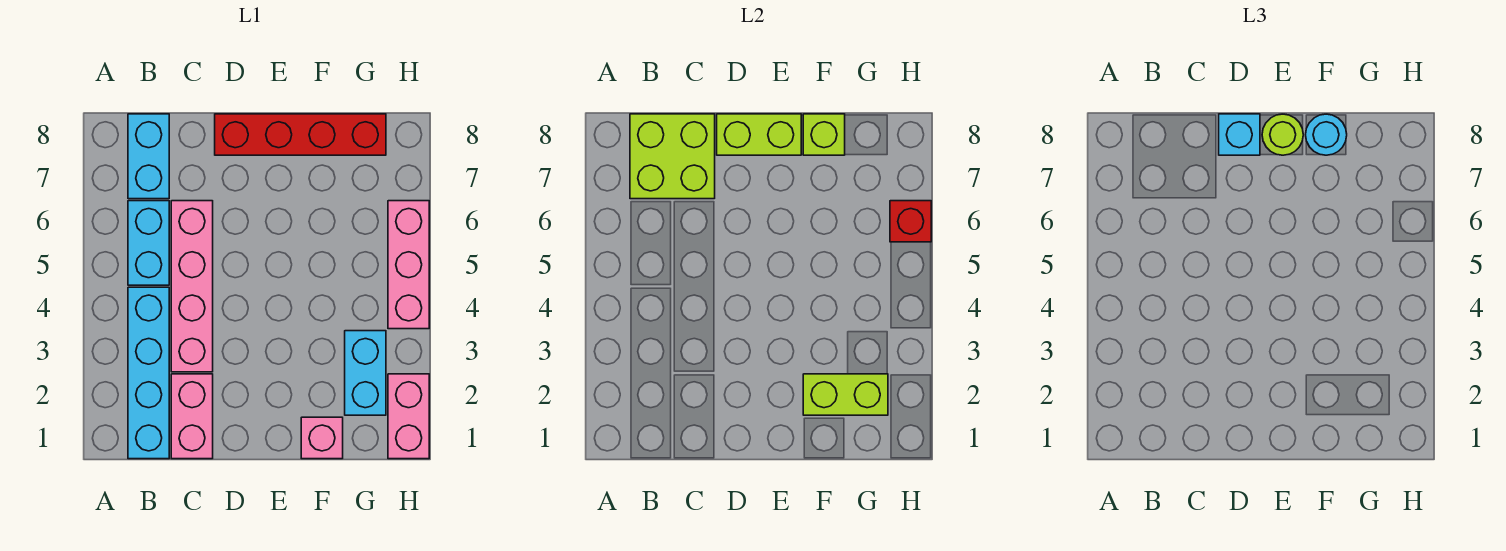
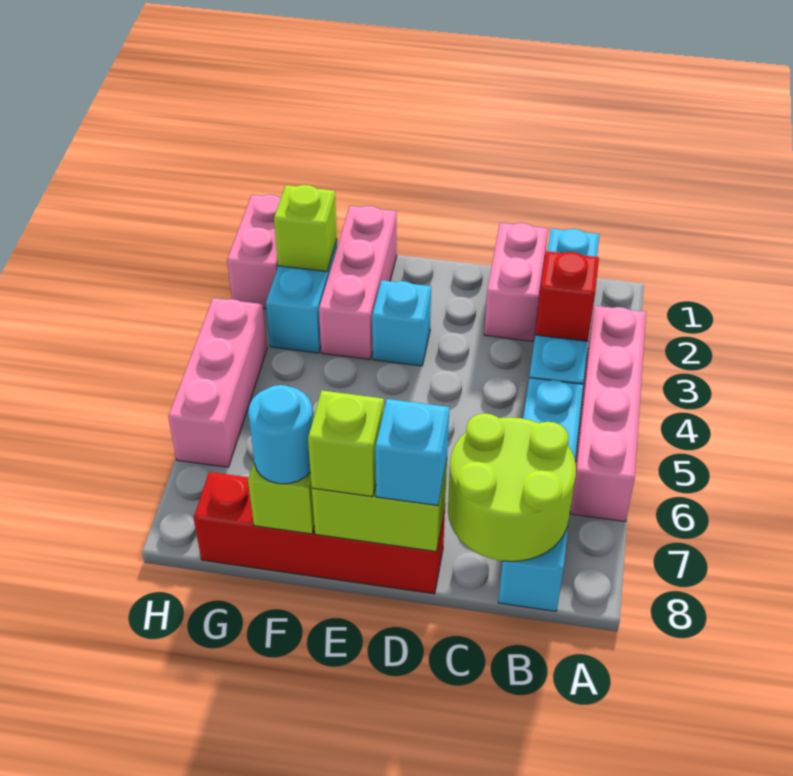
lime brick B7:C8 level 2 -> lime round brick B7:C8 level 2
pink brick C3:C6 level 1 -> pink brick A3:A6 level 1
none -> cyan brick E3 level 1
lime round brick E8 level 3 -> lime brick E8 level 3
pink brick F1 level 1 -> pink brick F1:F3 level 1
lime brick F2:G2 level 2 -> lime brick G2 level 2
red brick H6 level 2 -> red brick B3 level 2

